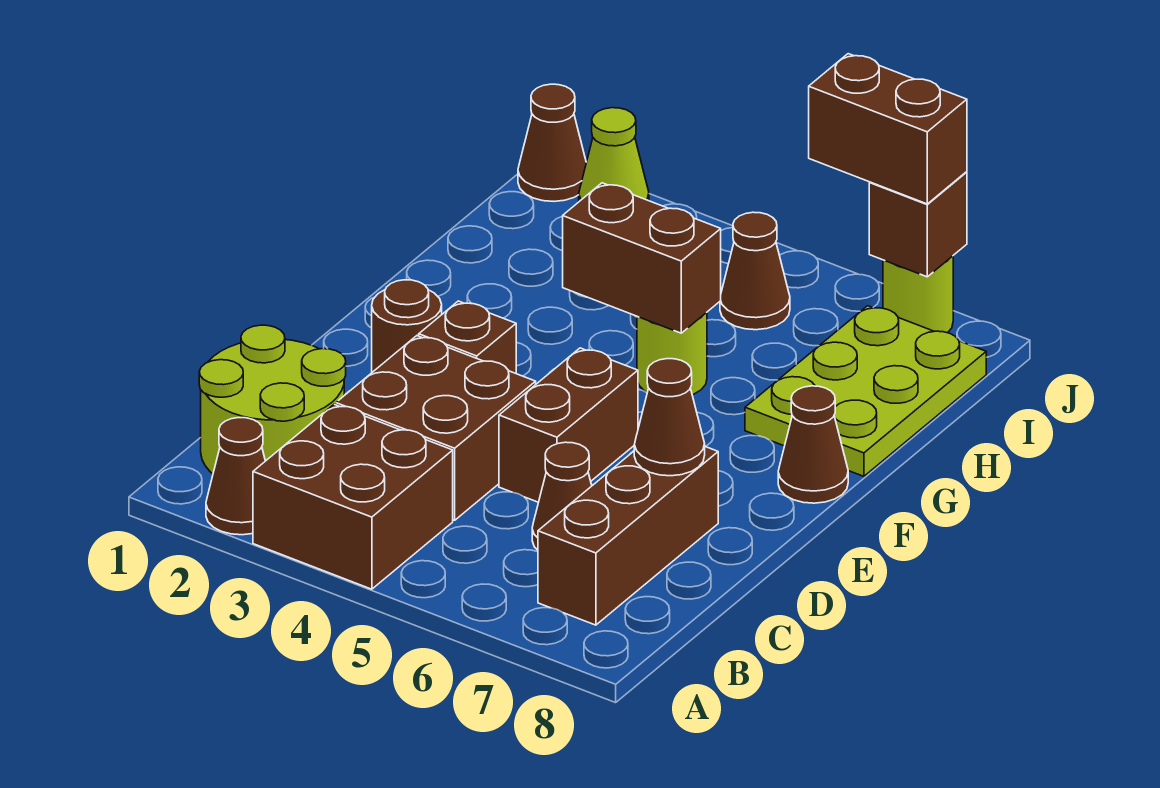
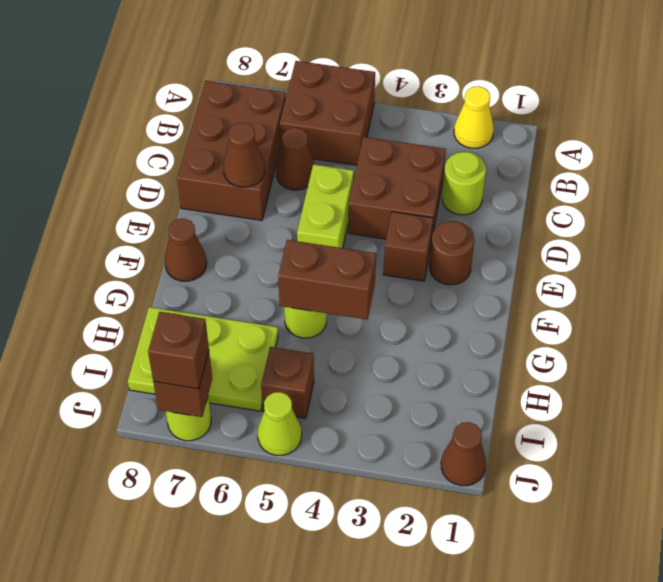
brown cone A2 level 1 -> yellow cone A2 level 1
brown brick A3:B4 level 1 -> brown brick A5:B6 level 1
lime round brick B1:C2 level 1 -> lime round brick C2 level 1
brown brick B7:D7 level 1 -> brown brick B7:D8 level 1
brown brick D5:E5 level 1 -> lime brick D5:E5 level 1
lime plate G7:I8 level 1 -> lime plate H6:I8 level 1
brown cone I5 level 1 -> brown brick I5 level 1
lime cone J2 level 1 -> lime cone J5 level 1
brown brick J6:J7 level 3 -> brown brick J7 level 3

